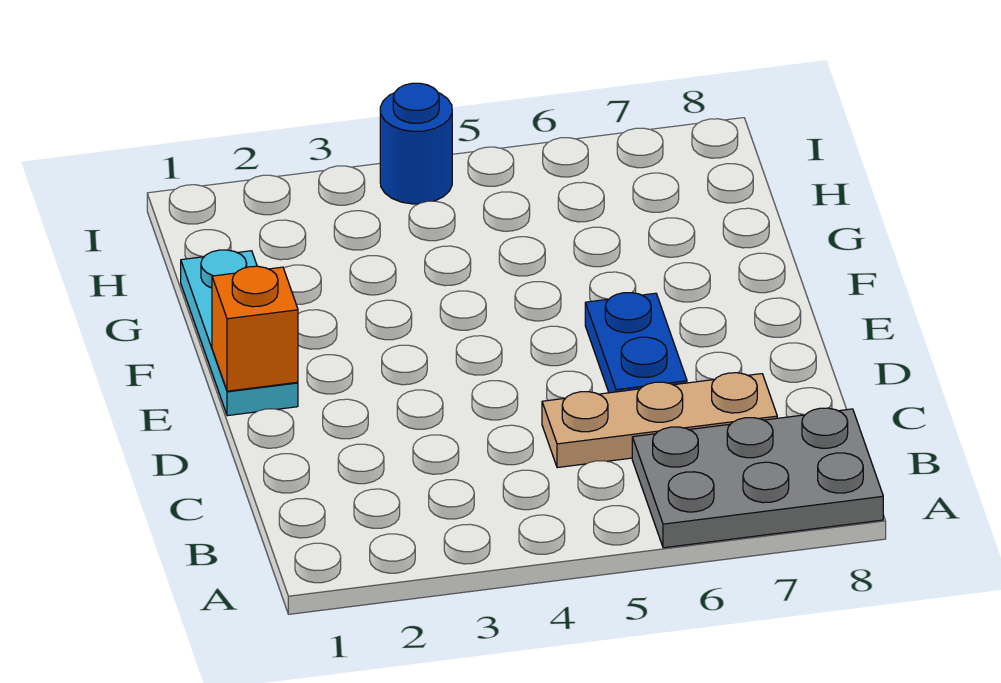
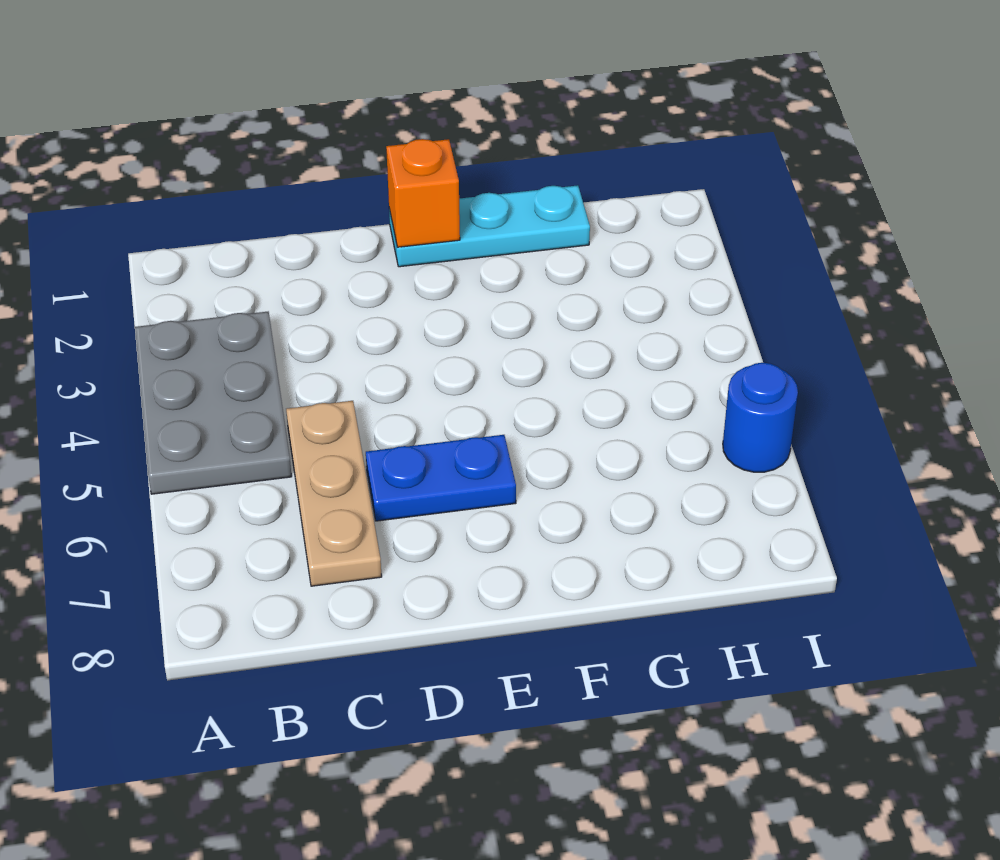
grey plate A6:B8 level 1 -> grey plate A3:B5 level 1
blue round brick I4 level 1 -> blue round brick I6 level 1

